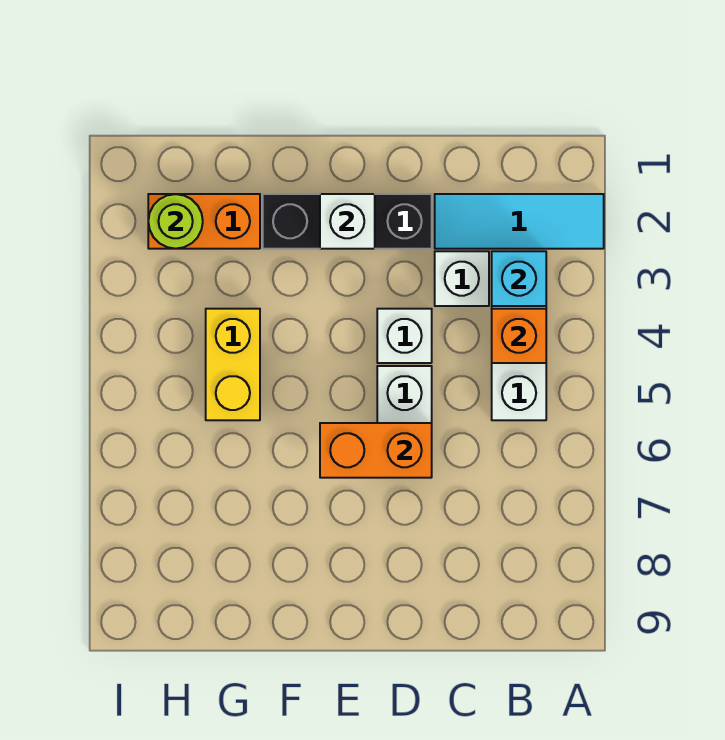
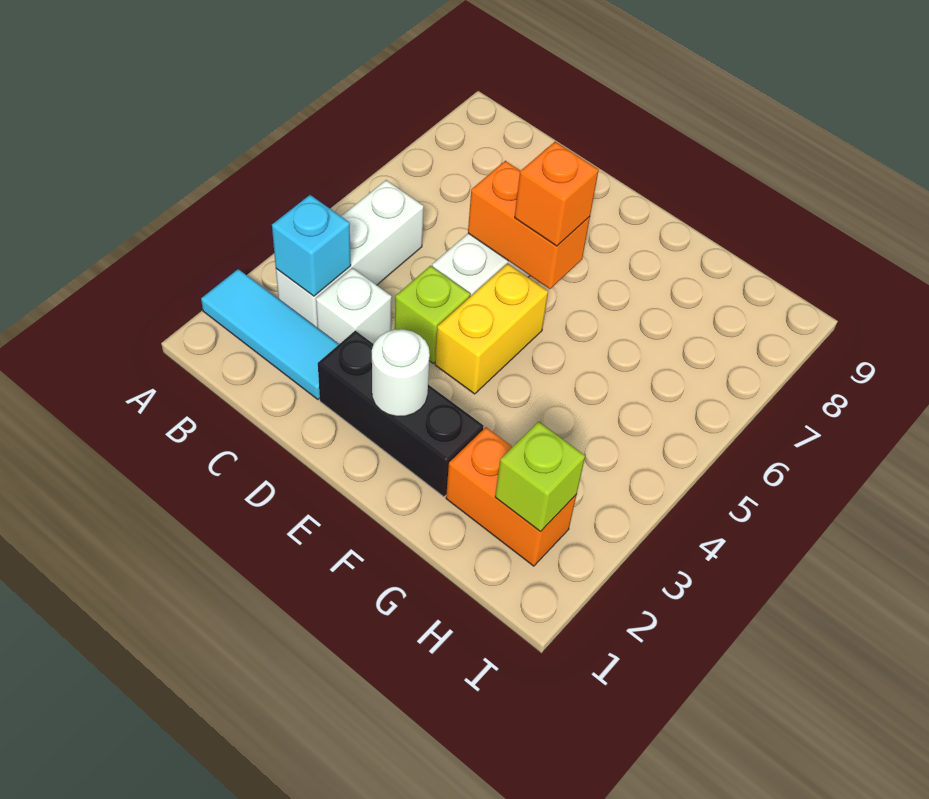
orange brick B4 level 2 -> orange brick E6 level 3
white brick D4 level 1 -> lime brick D4 level 1
white brick E2 level 2 -> white round brick E2 level 2
yellow brick G4:G5 level 1 -> yellow brick E4:E5 level 1
lime round brick H2 level 2 -> lime brick H2 level 2

